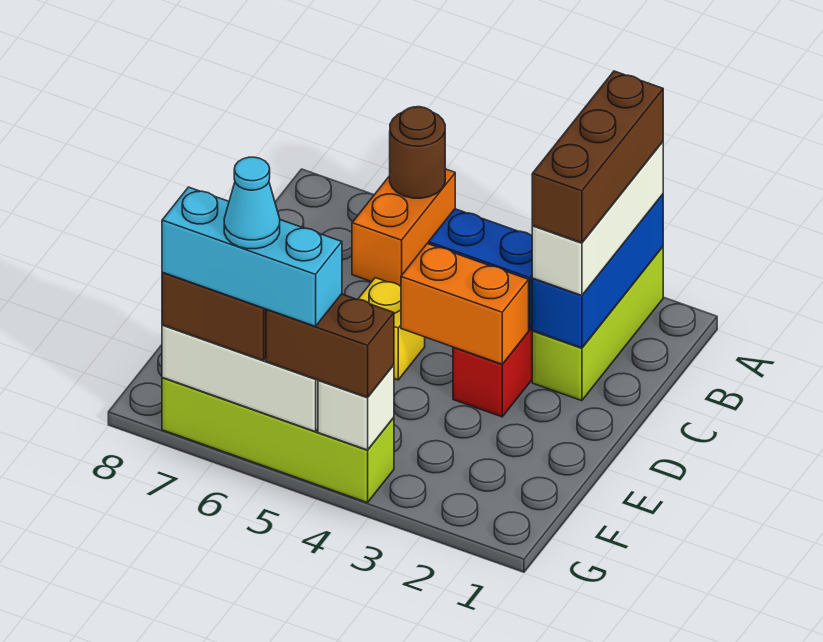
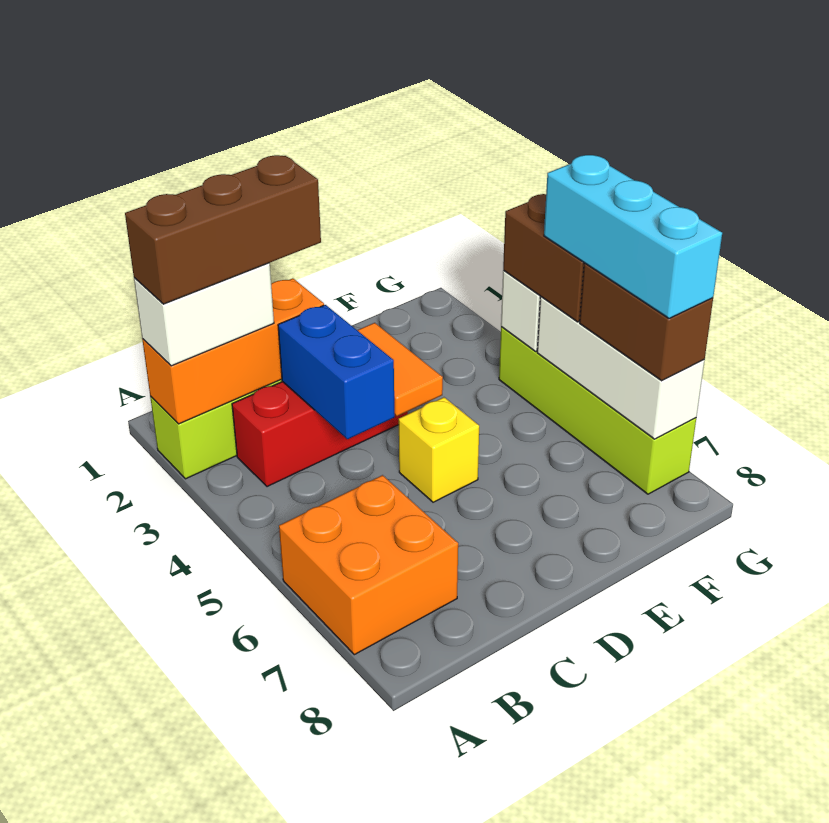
blue brick A2:C2 level 2 -> orange brick A2:C2 level 2
white brick A2:C2 level 3 -> white brick A2:B2 level 3
orange brick A6:B6 level 1 -> orange brick A6:B7 level 1
brown round brick A6 level 2 -> none
orange brick D3:D4 level 2 -> orange tile D3:D4 level 2
cyan cone G6 level 5 -> none

